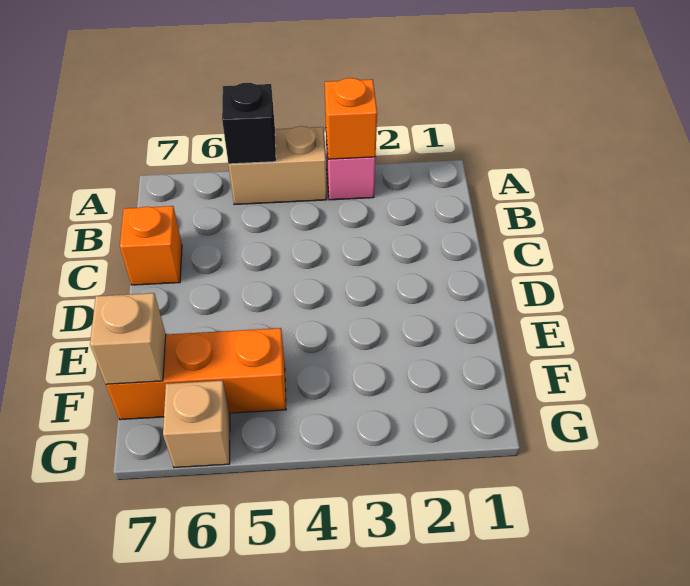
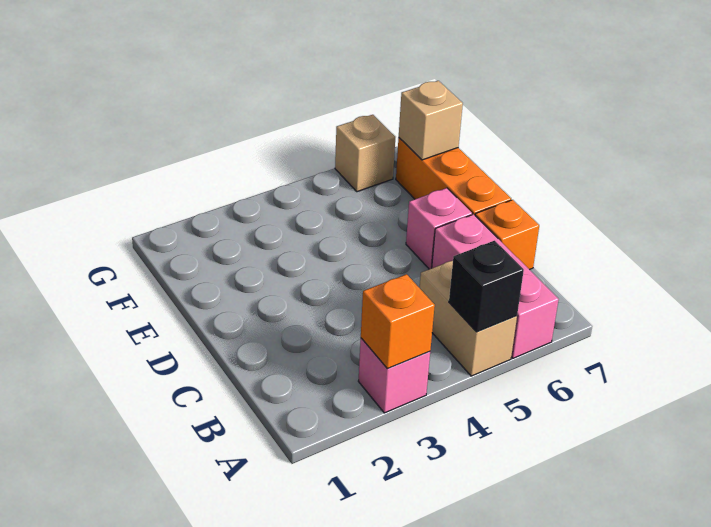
tan brick A4:A5 level 1 -> tan brick A5:B5 level 1
none -> pink brick A6:C6 level 1
none -> pink brick D6 level 1
orange brick F5:F7 level 1 -> orange brick D7:F7 level 1

